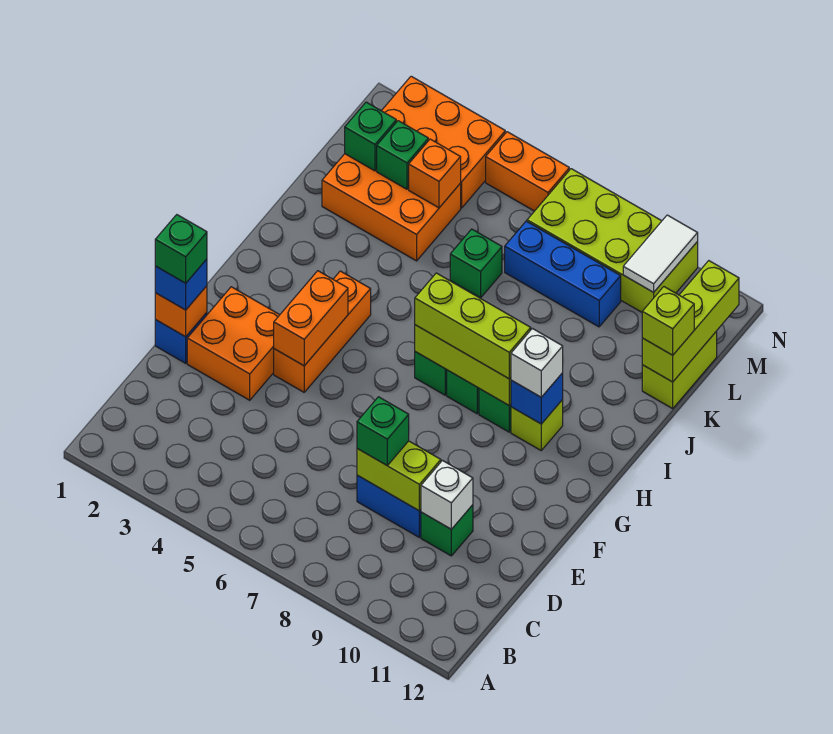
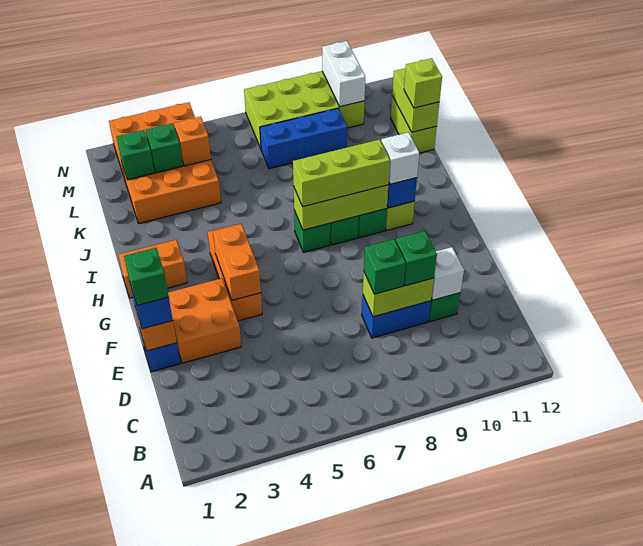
green brick K6 level 1 -> green brick D9 level 3
lime brick K12:M12 level 2 -> lime brick K12:L12 level 2
white tile M10:N10 level 2 -> white brick M10:N10 level 2
orange brick N5:N6 level 1 -> orange brick H1:H2 level 1

